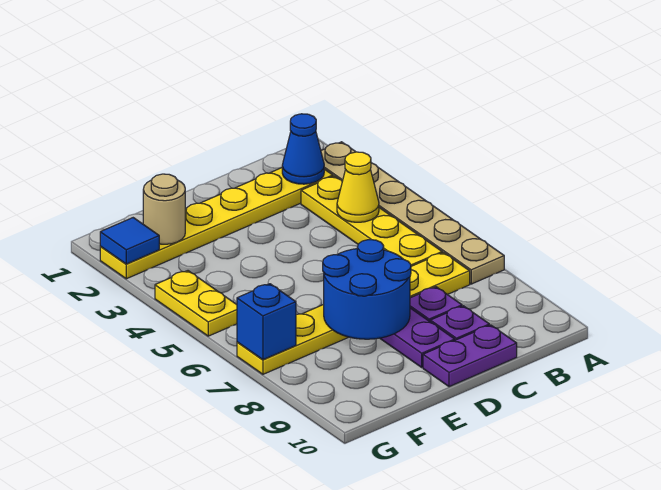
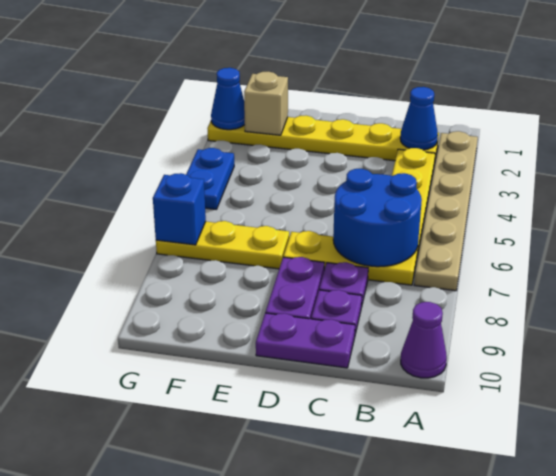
none -> purple cone A10 level 1
yellow cone B4 level 2 -> none
blue round brick D7:E8 level 2 -> blue round brick B6:C7 level 2
tan round brick F2 level 2 -> tan brick F2 level 2
blue tile G2 level 2 -> blue cone G2 level 2
yellow plate G4:G5 level 1 -> blue plate G4:G5 level 1

